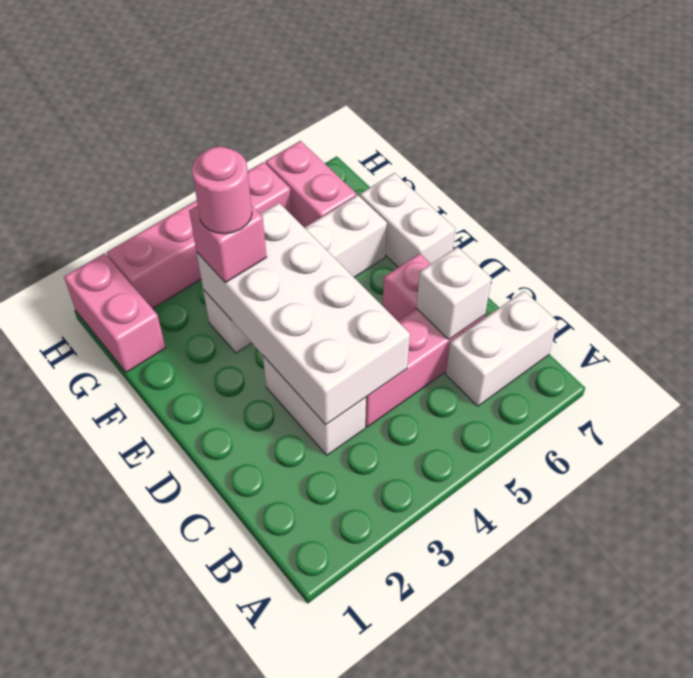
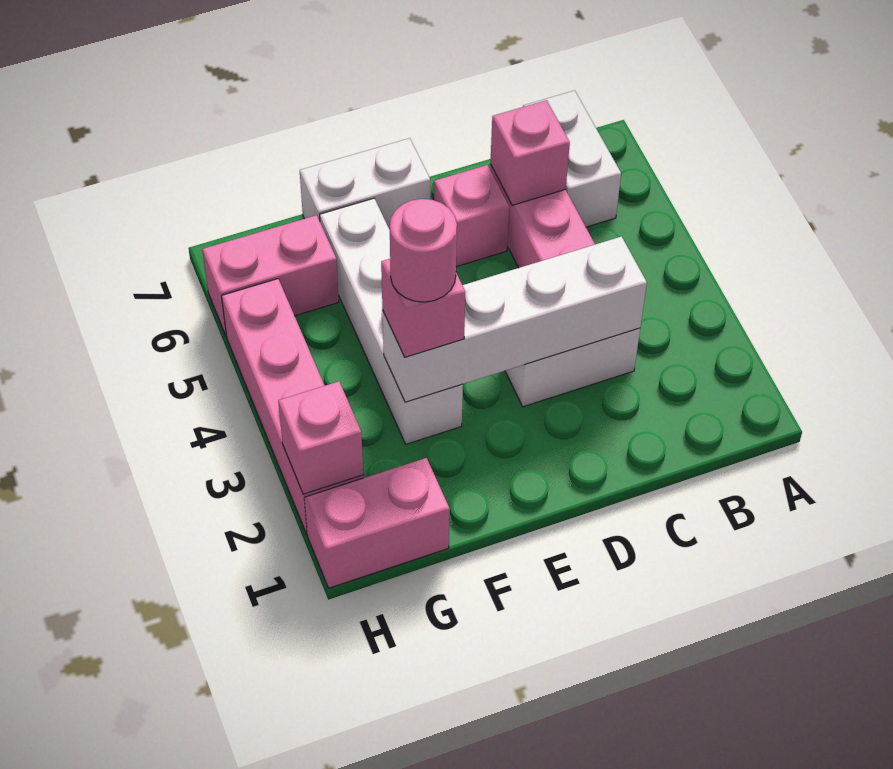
white brick C3:F4 level 2 -> white brick C3:F3 level 2
white brick C6 level 2 -> pink brick C6 level 2
none -> pink brick H2 level 2

